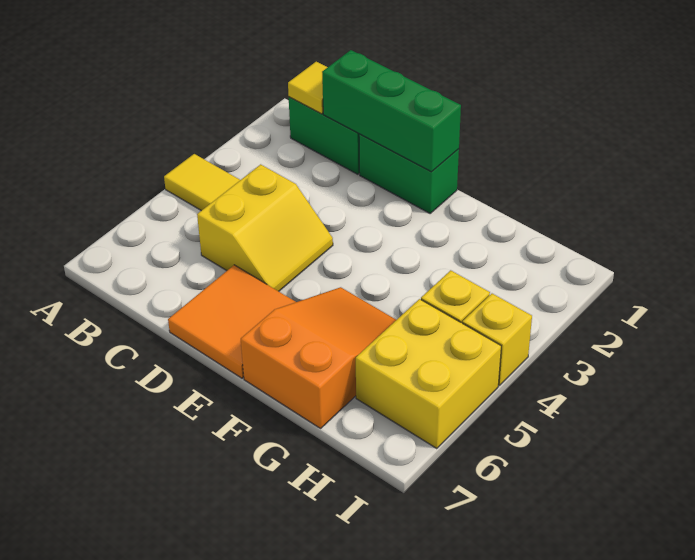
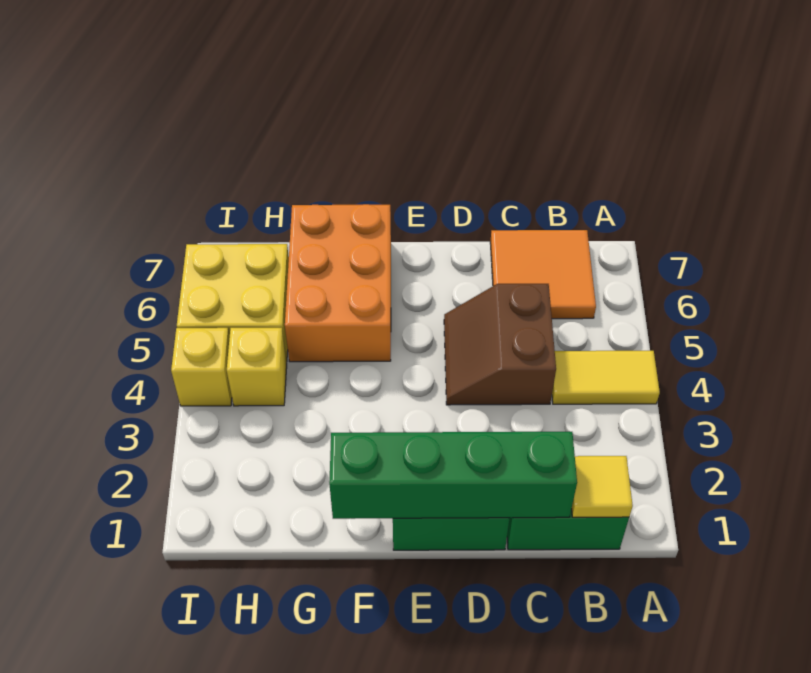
green brick C1:E1 level 2 -> green brick C1:F1 level 2
yellow slope C4:D5 level 1 top C -> brown slope C4:D5 level 1 top C
orange tile D6:E7 level 1 -> orange tile B6:C7 level 1
orange slope F5:G7 level 1 top 7 -> orange brick F5:G7 level 1

